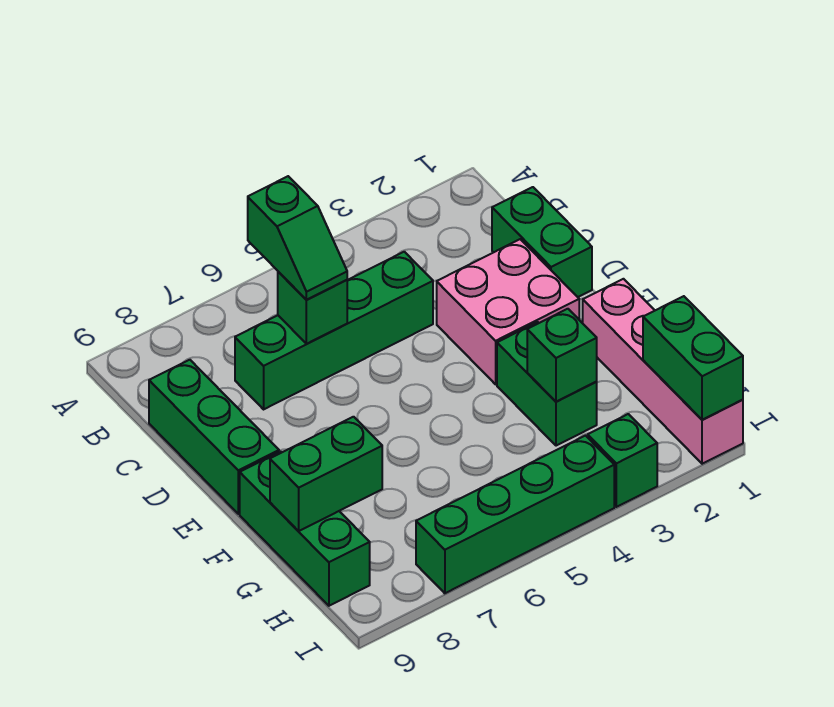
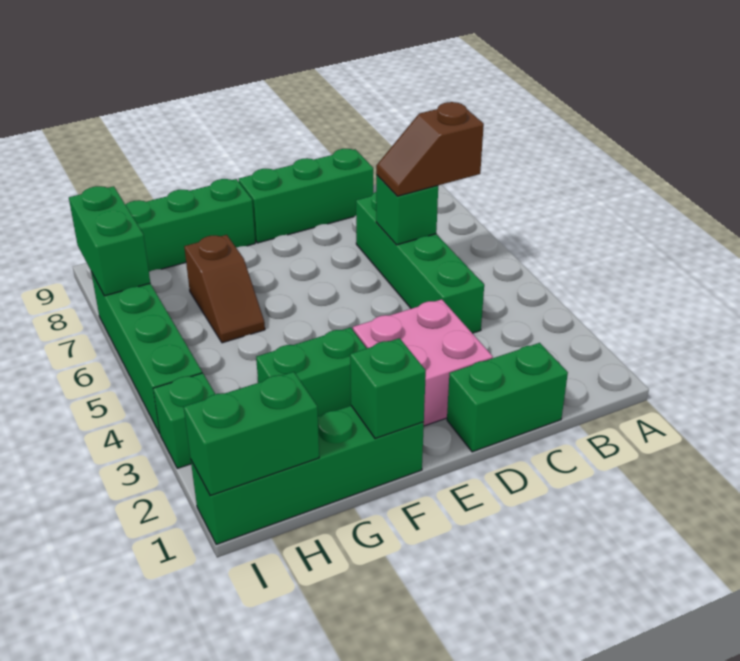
green slope B6:C6 level 3 top B -> brown slope B6:C6 level 3 top B
pink brick F1:I1 level 1 -> green brick F1:I1 level 1
green brick G3 level 2 -> green brick F1 level 2
none -> brown slope G6:G7 level 1 top 7
green brick G8:G9 level 2 -> green brick I7:I8 level 2

